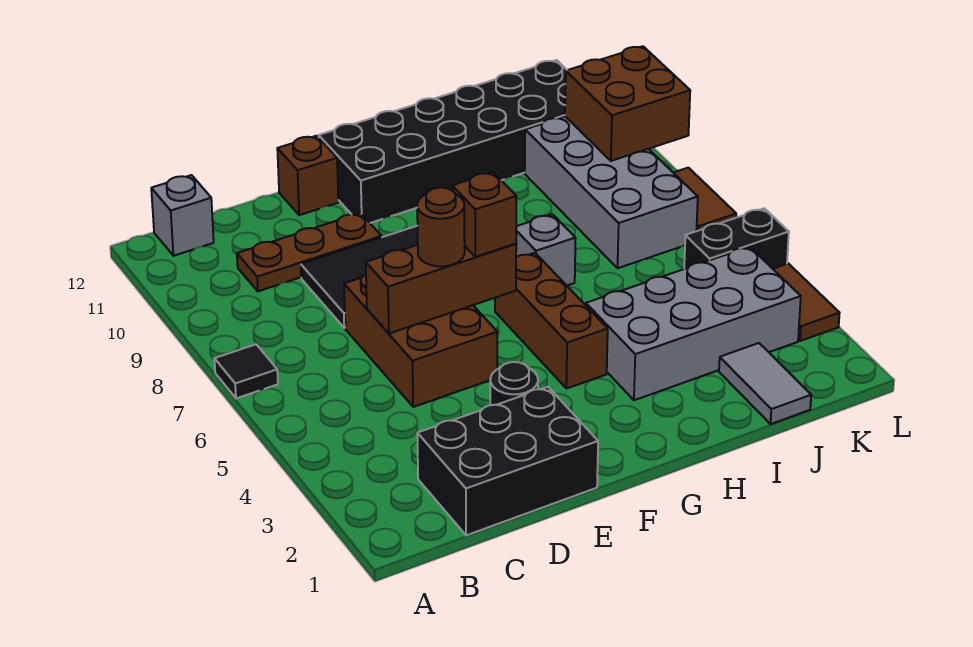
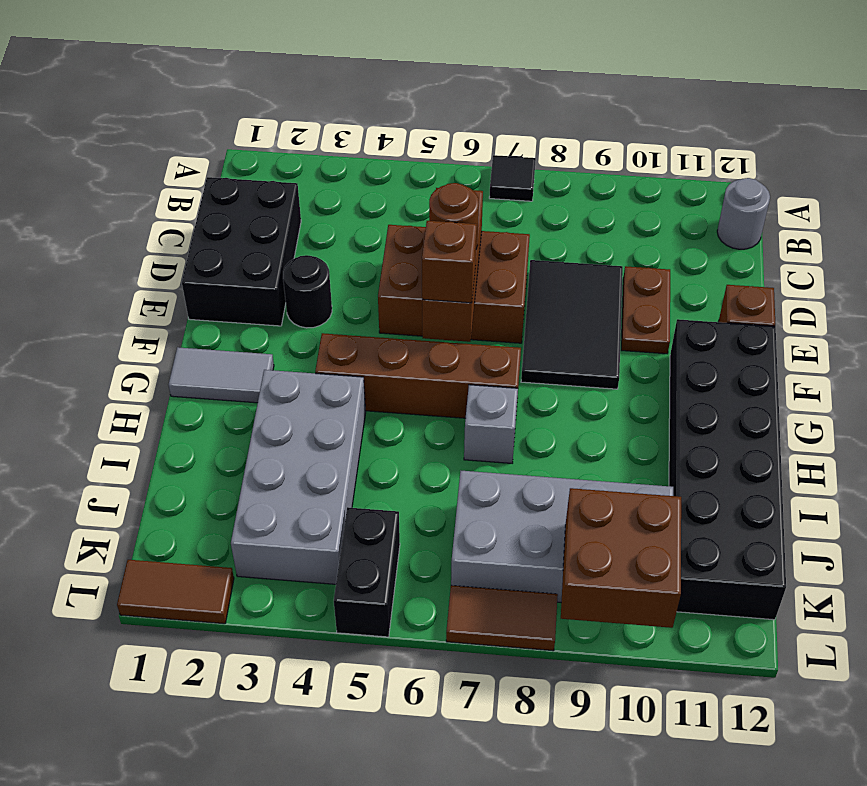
grey brick B12 level 1 -> grey round brick B12 level 1
brown plate C10:E10 level 1 -> brown plate D10:E10 level 1
brown brick G4:G6 level 1 -> brown brick G4:G7 level 1
grey tile J1:J2 level 1 -> grey tile G1:G2 level 1
brown tile L3:L4 level 1 -> brown tile L1:L2 level 1

